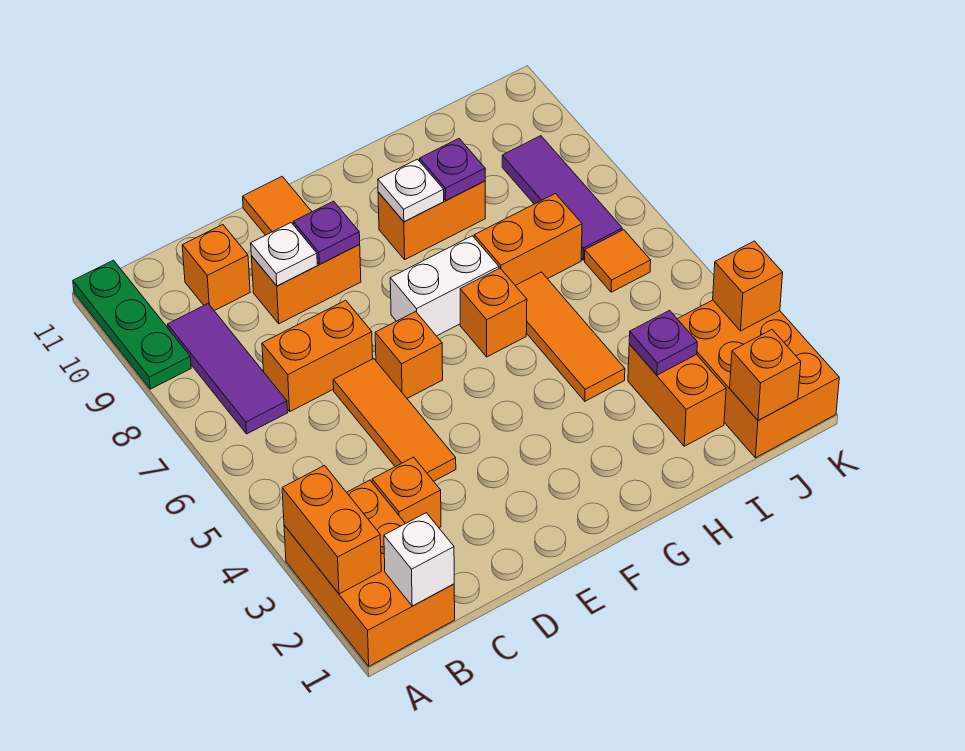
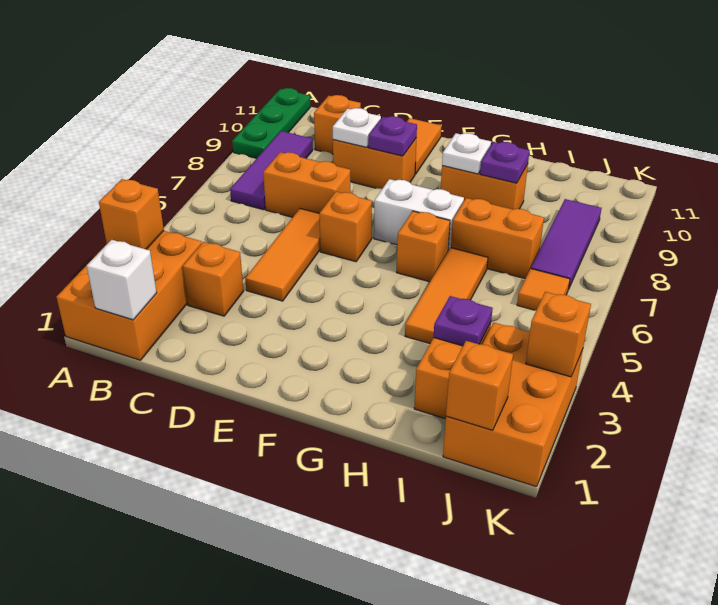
orange brick A2:A3 level 2 -> orange brick A3 level 2

